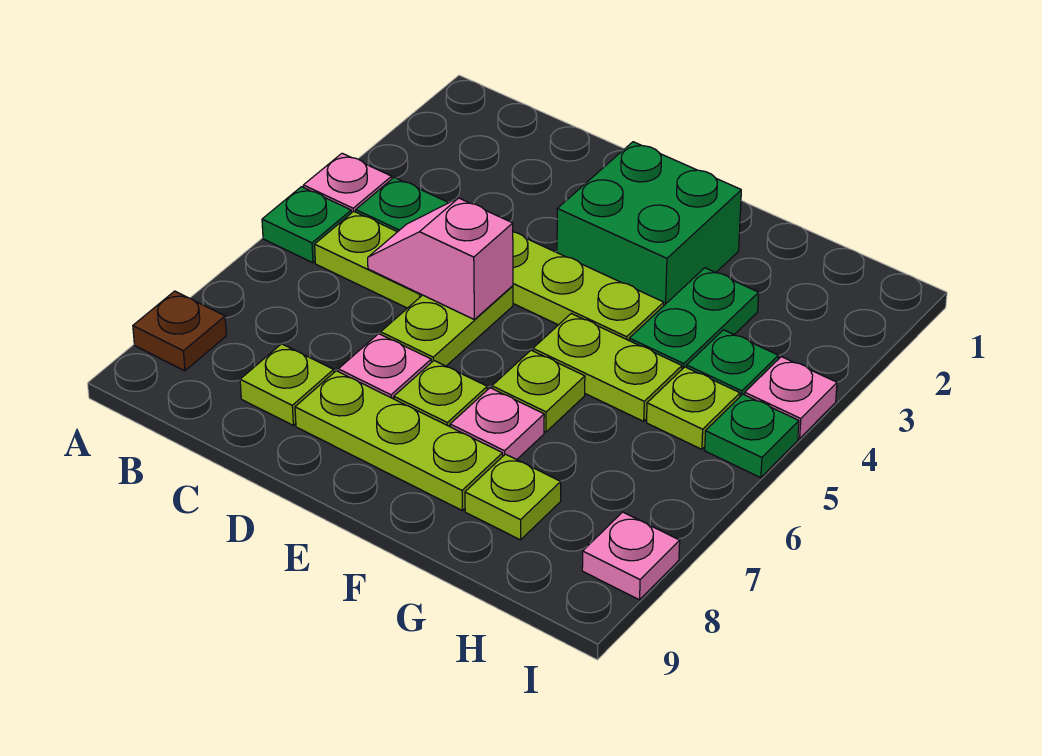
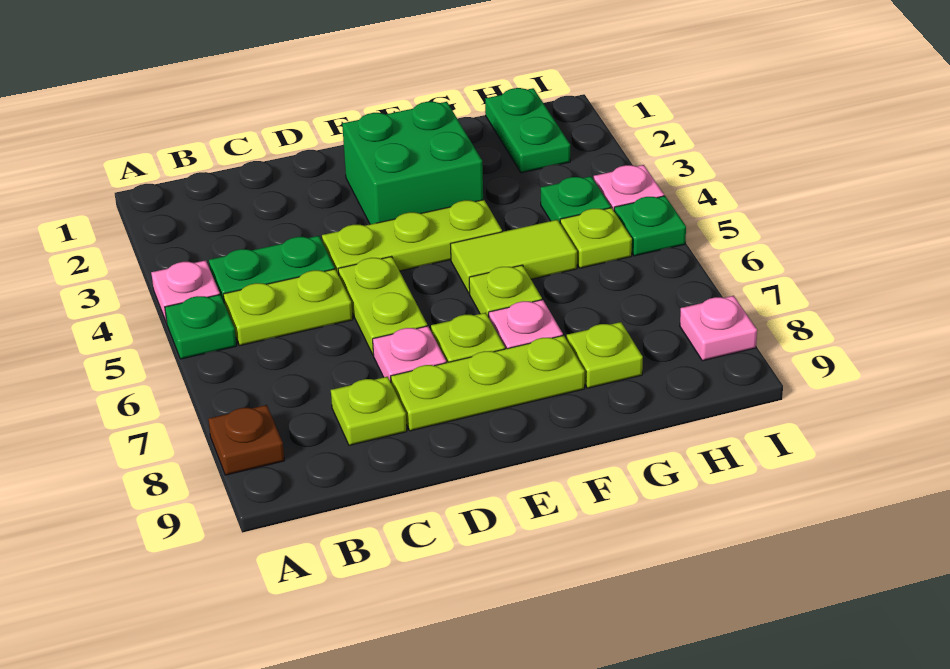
pink slope C5:D5 level 2 top D -> none
lime plate F5:G5 level 1 -> lime tile F5:G5 level 1
green plate G3:G4 level 1 -> green plate H1:H2 level 1

